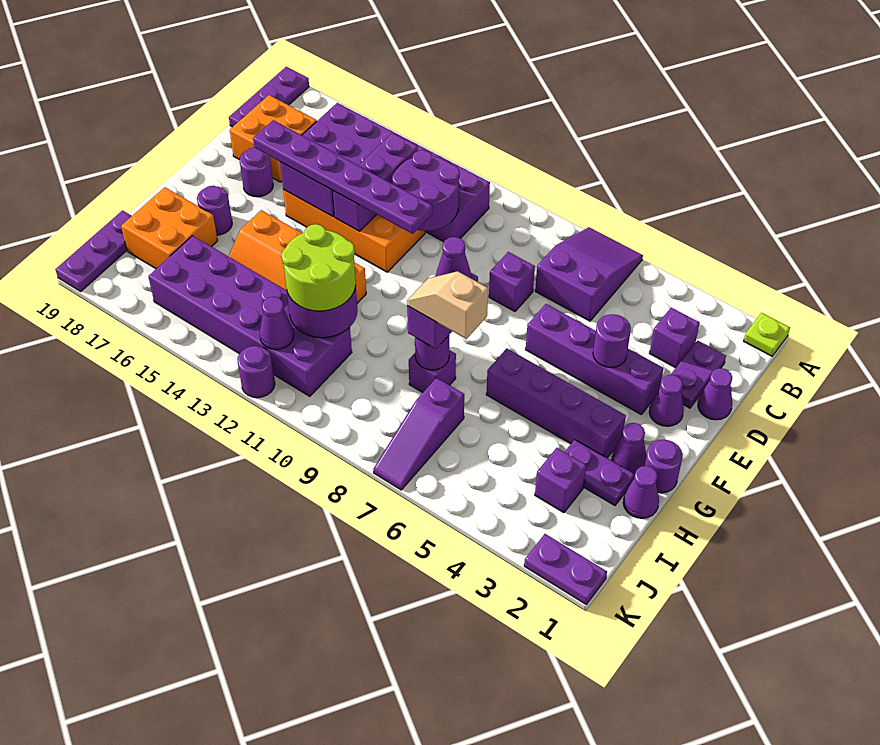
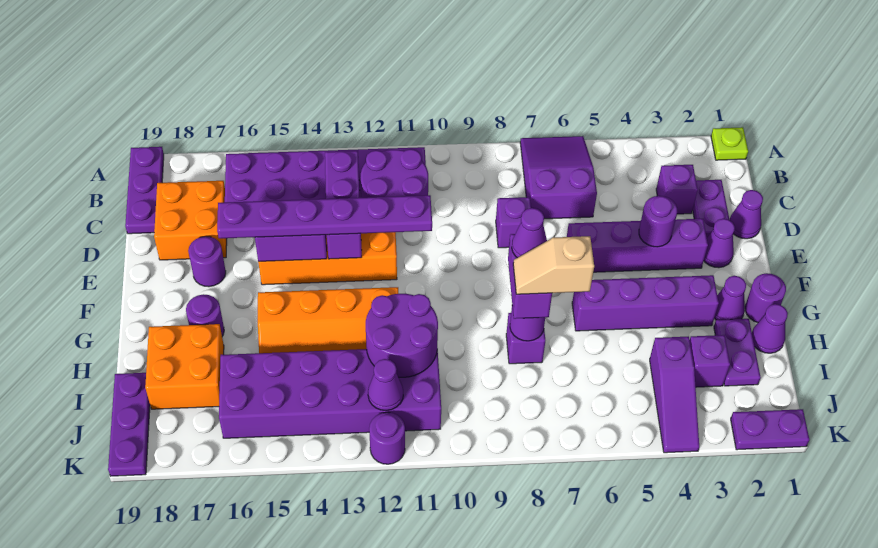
purple plate H2:H3 level 1 -> purple plate H2:I2 level 1
lime round brick H11:I12 level 3 -> none
purple slope I7:K7 level 1 top I -> purple slope I4:K4 level 1 top I

